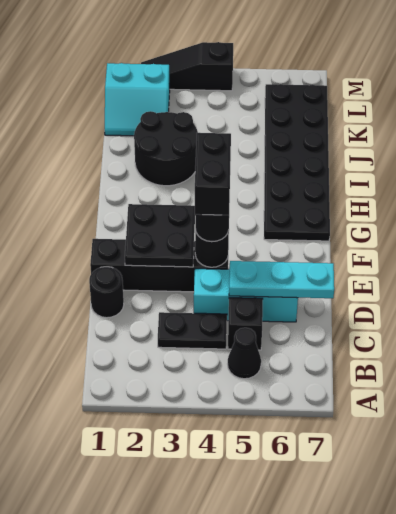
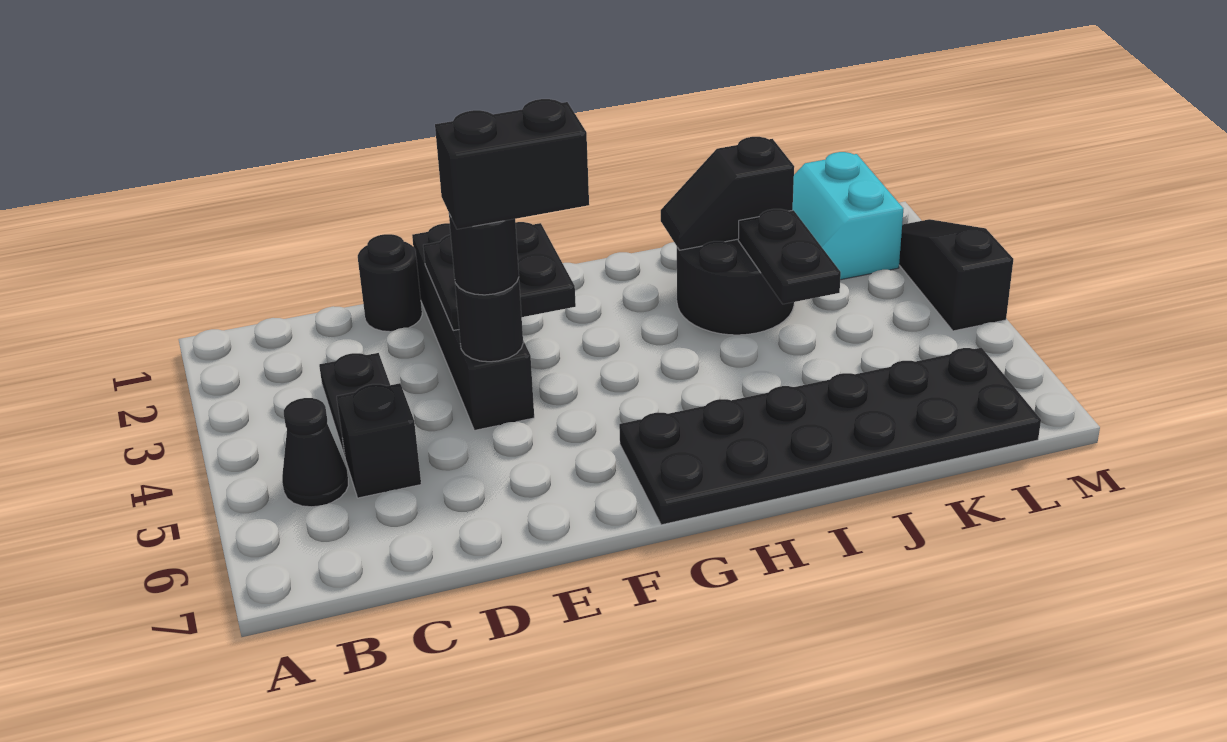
cyan brick D4:D6 level 1 -> none
cyan plate D5:D7 level 2 -> none
none -> black slope I2:J2 level 2 top J
none -> black plate J3:J4 level 2

